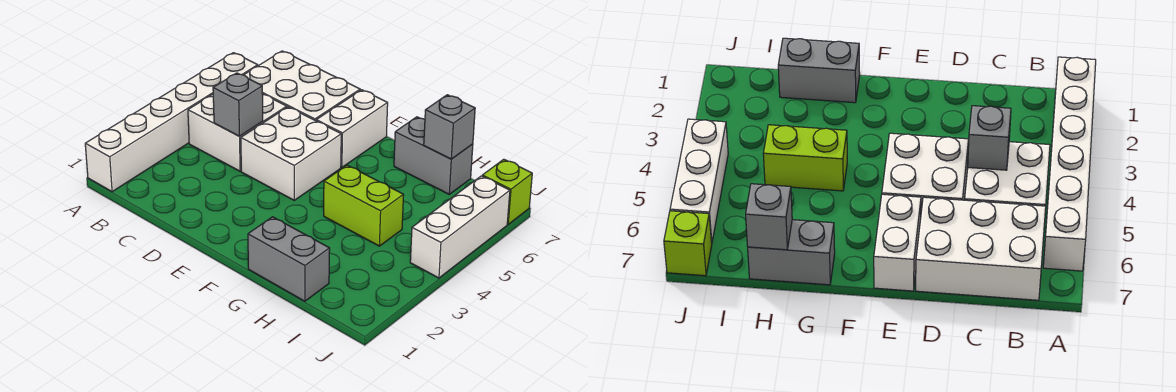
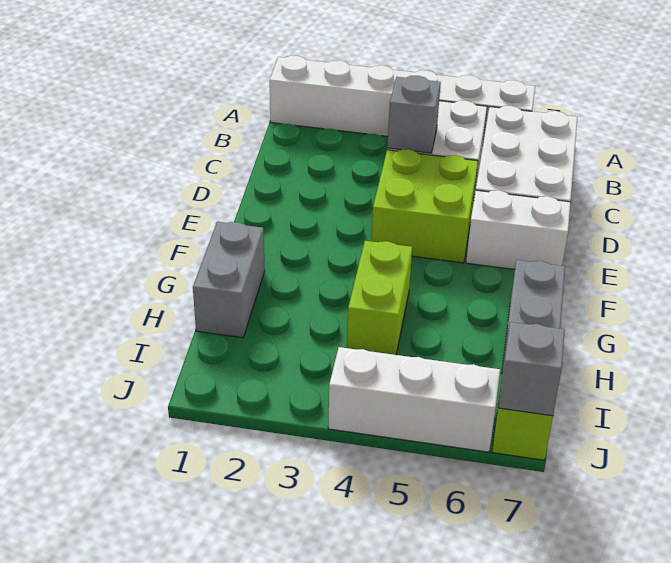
white brick D4:E5 level 1 -> lime brick D4:E5 level 1
grey brick H7 level 2 -> grey brick J7 level 2

